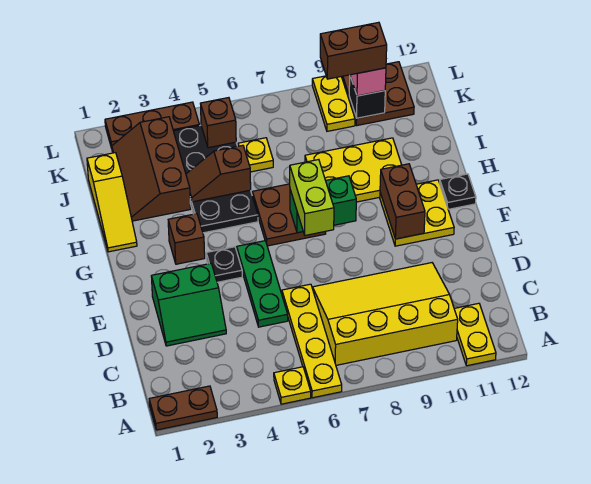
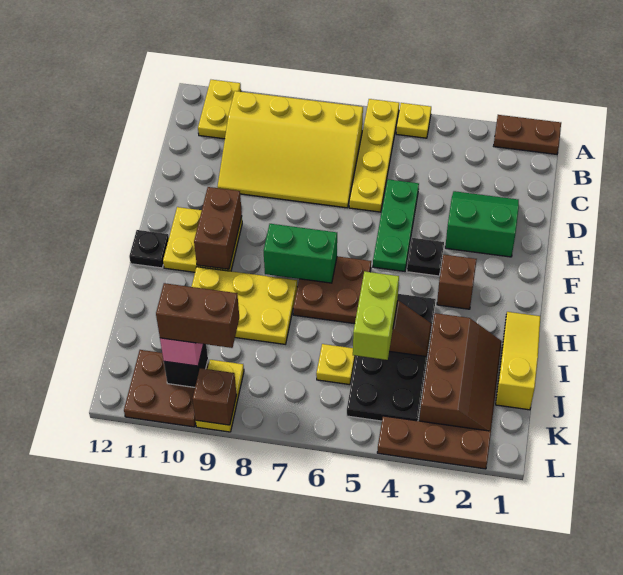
lime brick F7:G7 level 3 -> lime brick I5:J5 level 3
brown brick K5 level 2 -> brown brick L9 level 2

